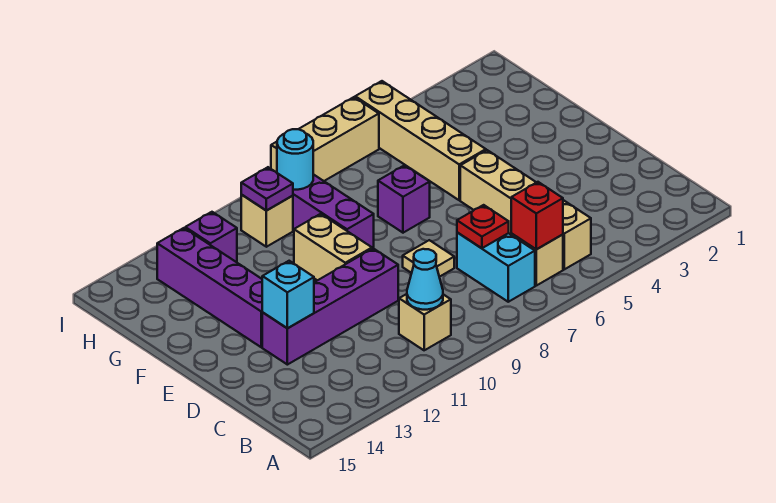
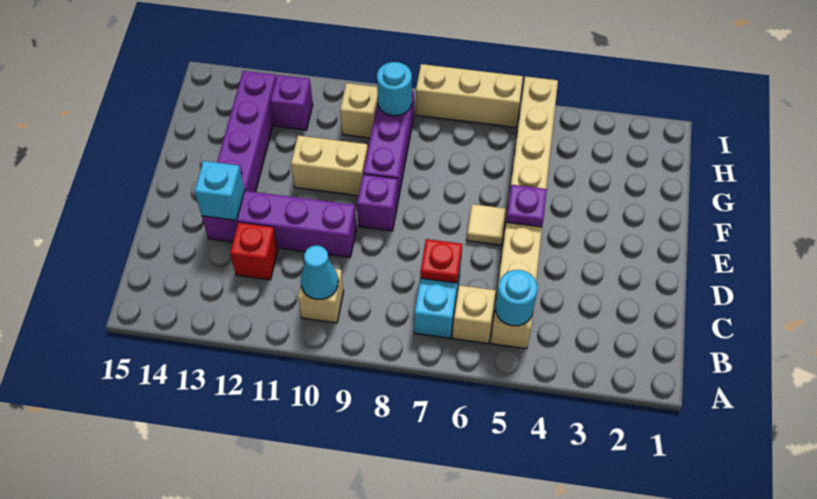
none -> cyan round brick B5 level 2
red brick B6 level 2 -> red brick C12 level 1
tan tile D8 level 1 -> tan tile E6 level 1
tan brick E10:F10 level 1 -> tan brick F10:F11 level 1
purple brick F7 level 1 -> purple brick E9 level 1
purple plate H10 level 2 -> purple plate E5 level 2

